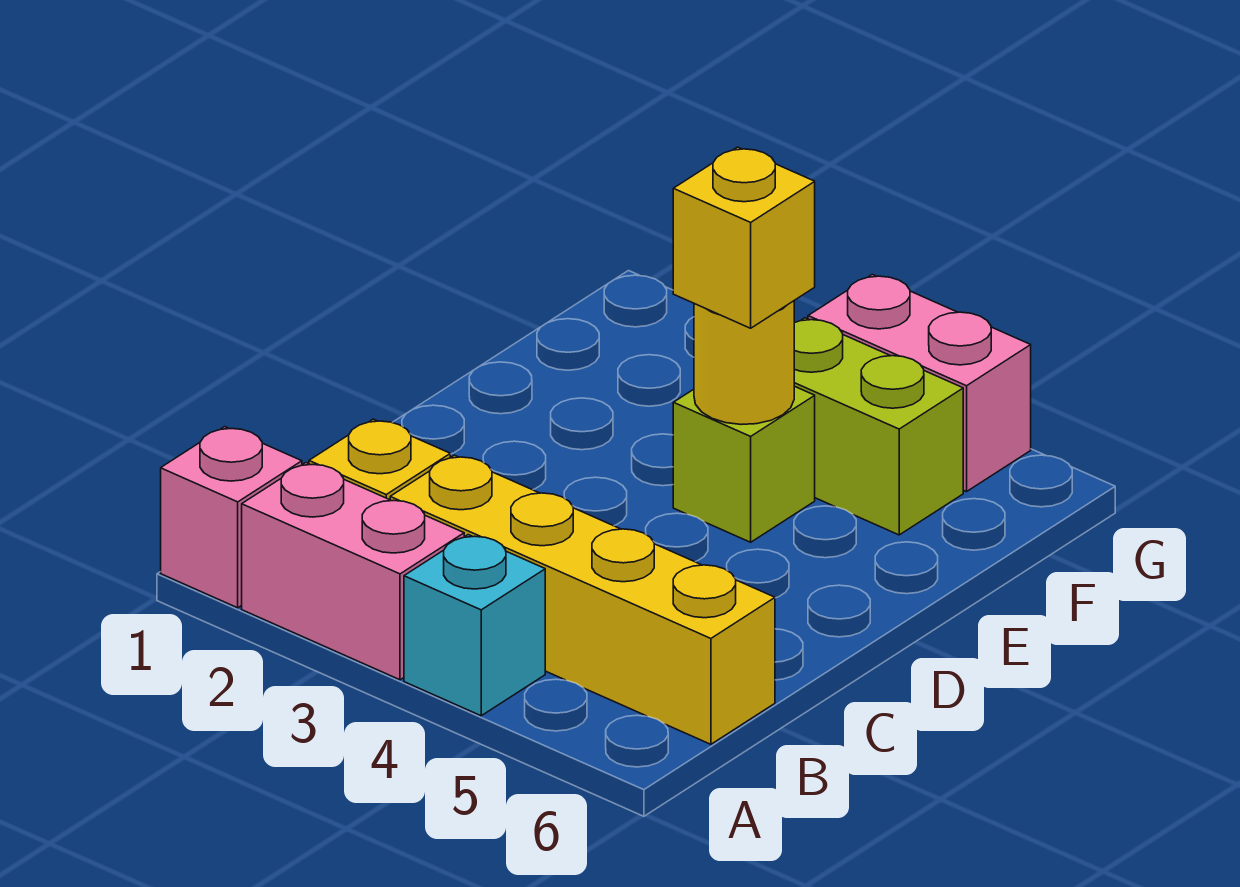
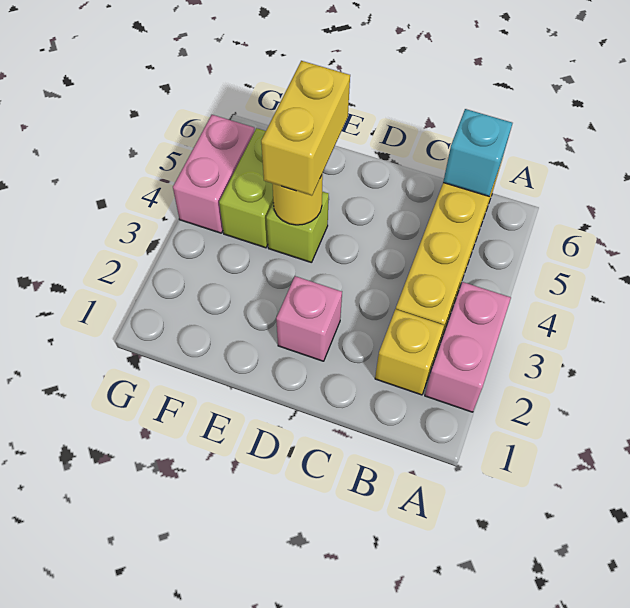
pink brick A1 level 1 -> pink brick D2 level 1
cyan brick A4 level 1 -> cyan brick B6 level 2
yellow brick E4 level 3 -> yellow brick E4:E5 level 3

